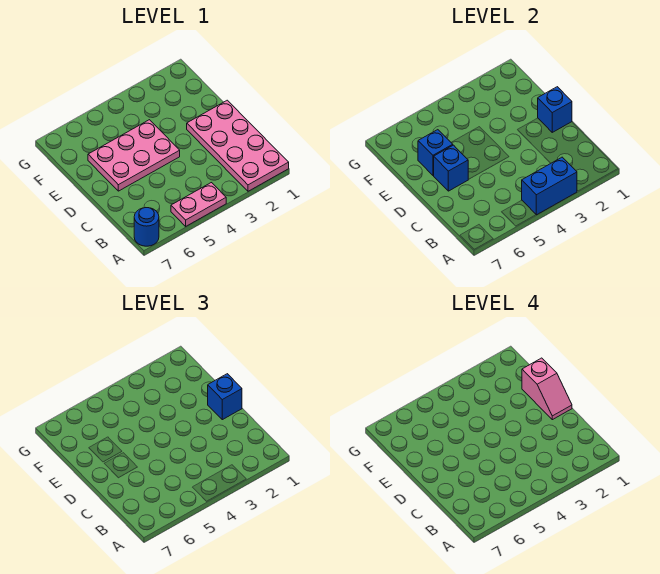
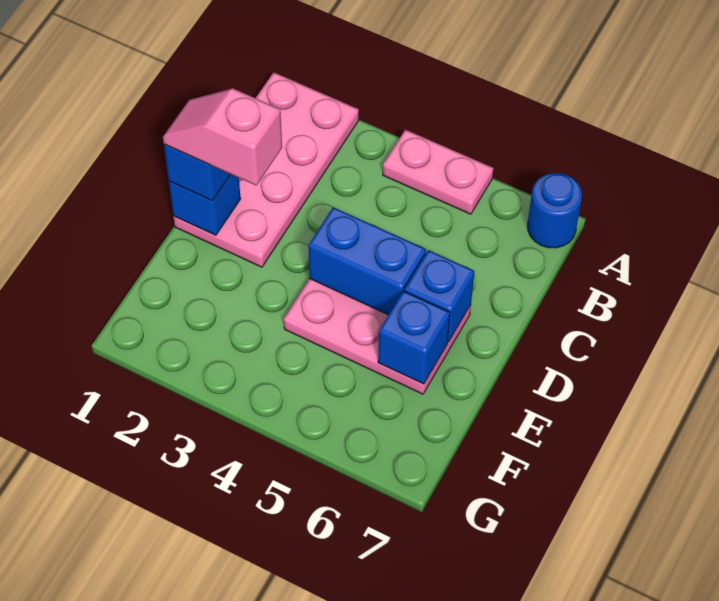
blue brick A3:A4 level 2 -> blue brick D4:D5 level 2
pink slope D1:E1 level 4 top E -> pink slope D1:D2 level 4 top 2

